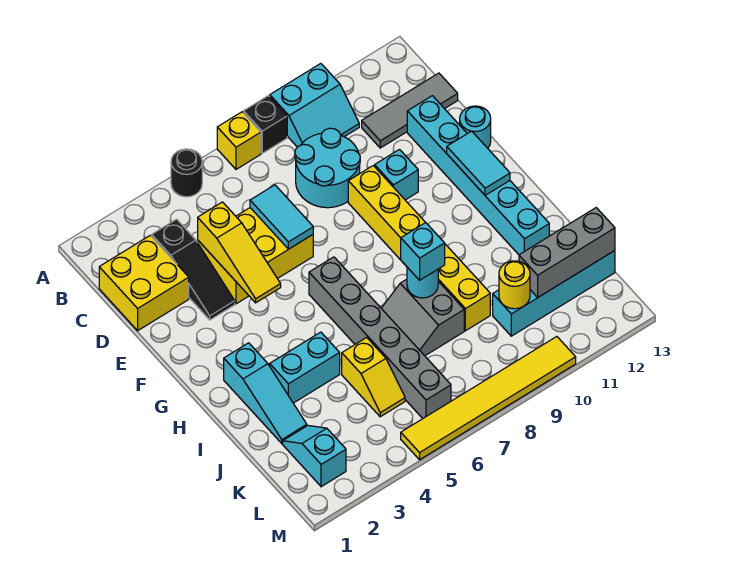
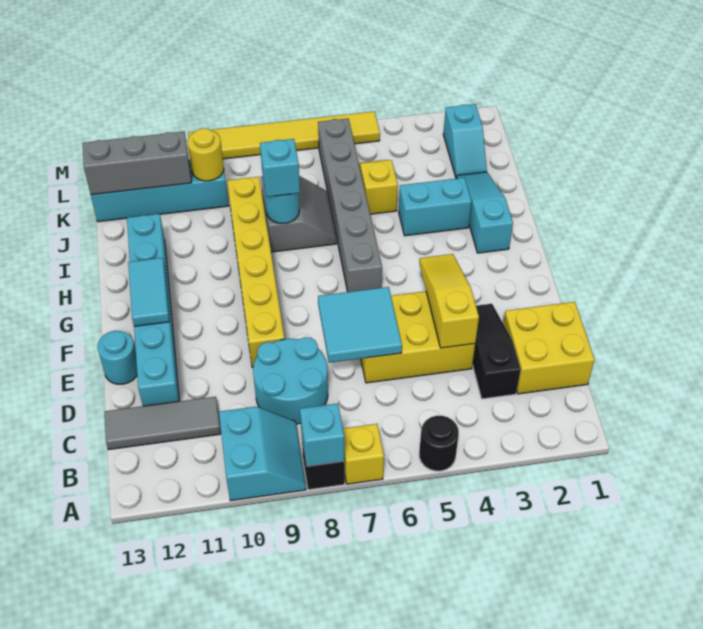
cyan slope A9:B10 level 1 top A -> cyan slope A9:B10 level 1 top 10
cyan tile D6:E6 level 2 -> cyan tile D6:E7 level 2
cyan brick E10 level 1 -> cyan brick A8 level 2

